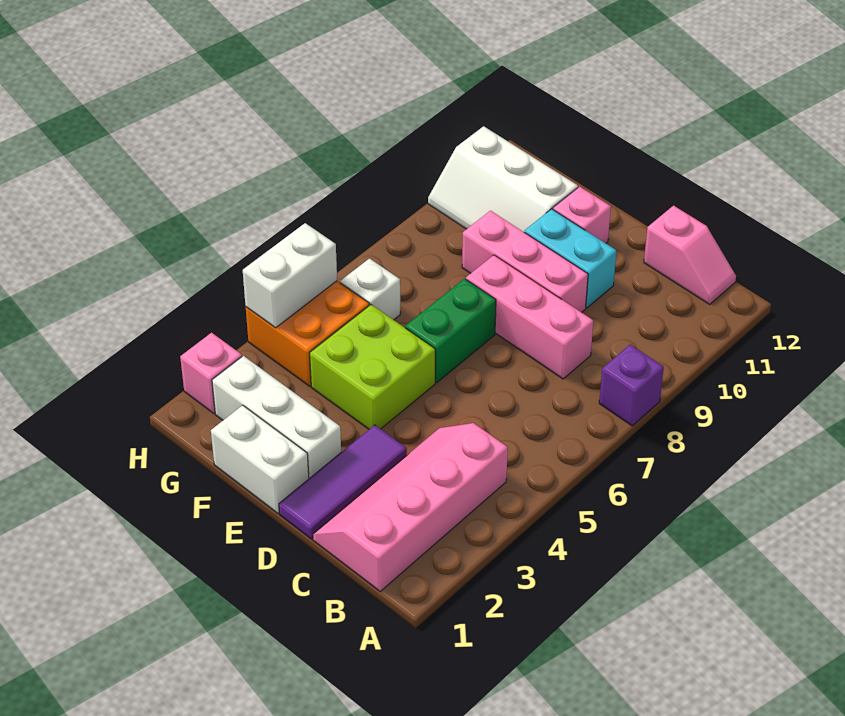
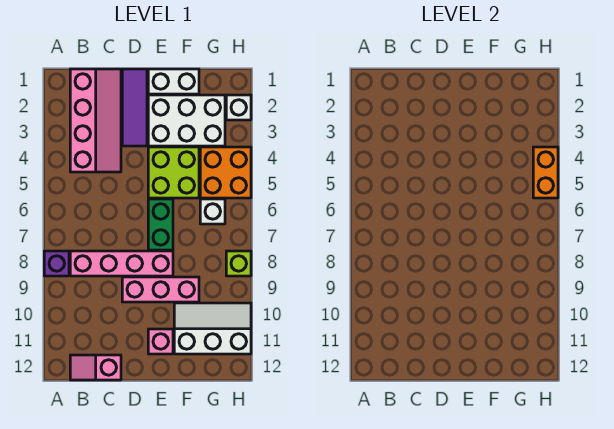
pink brick C8:E8 level 1 -> pink brick B8:E8 level 1
cyan brick D10:E10 level 1 -> none
white brick E2:G2 level 1 -> white brick E2:G3 level 1
pink brick H2 level 1 -> white brick H2 level 1
white brick H4:H5 level 2 -> orange brick H4:H5 level 2
none -> lime brick H8 level 1

